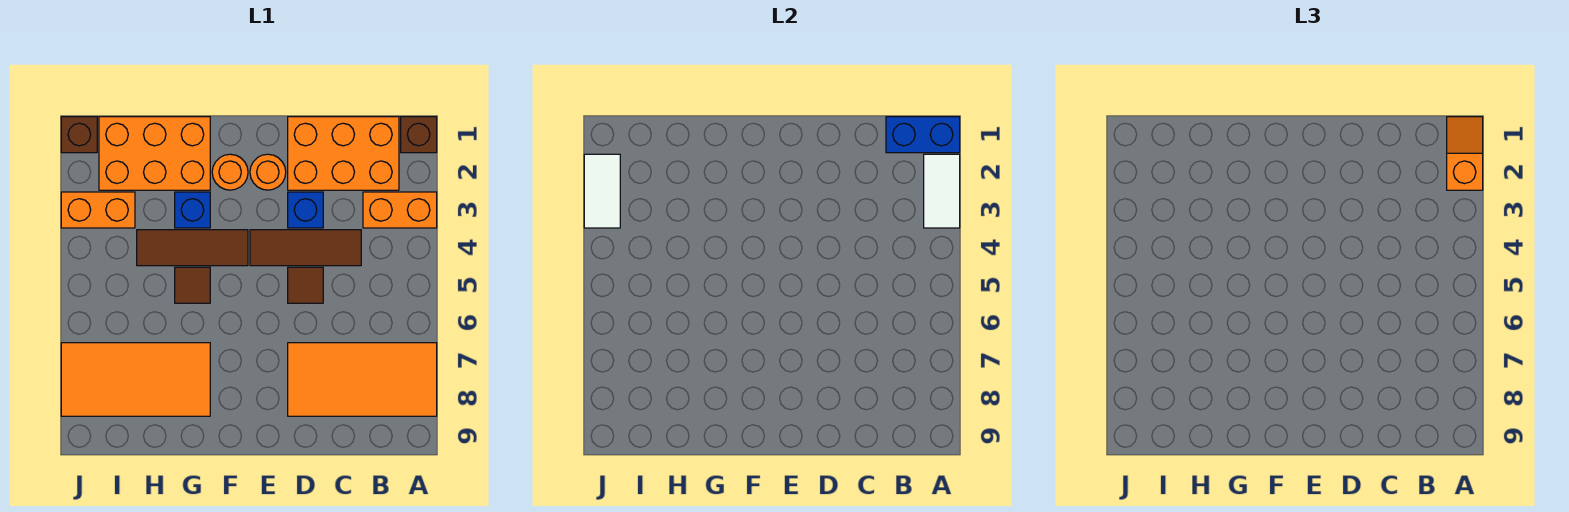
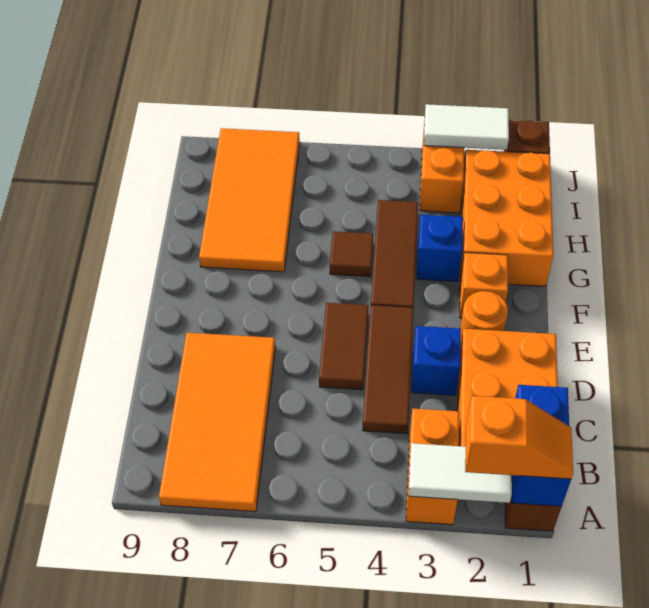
brown tile D5 level 1 -> brown tile D5:E5 level 1
orange round brick F2 level 1 -> orange brick F2 level 1

